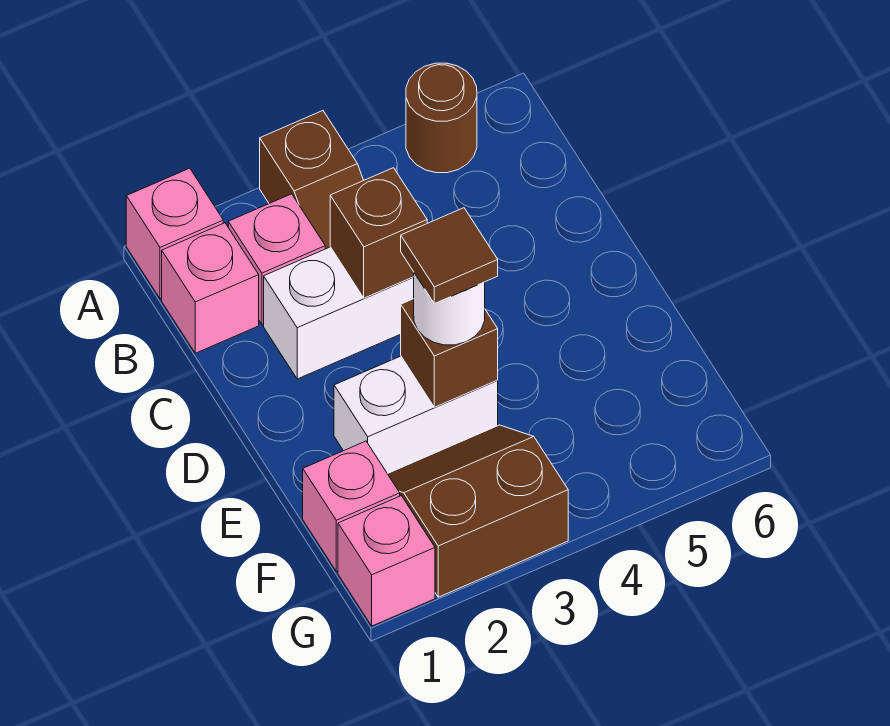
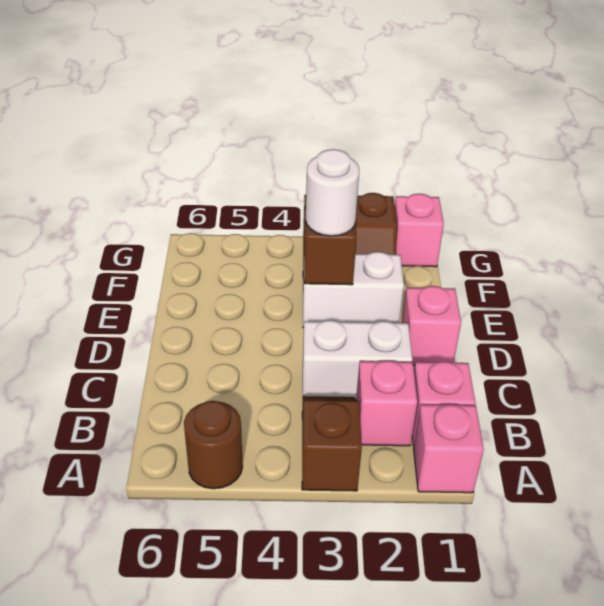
brown brick C3 level 2 -> none
brown tile E3 level 4 -> none
pink brick F1 level 1 -> pink brick D1 level 1

